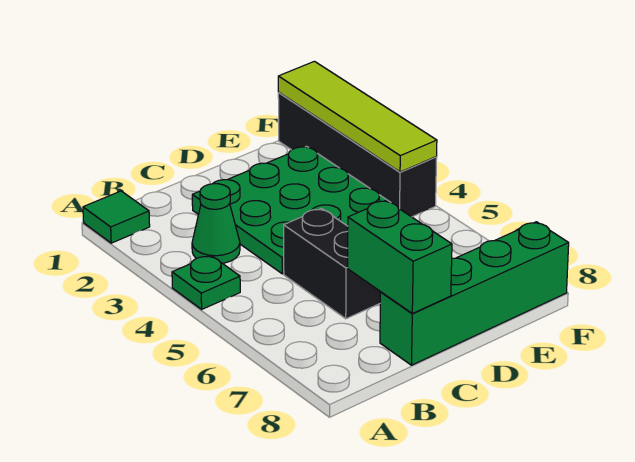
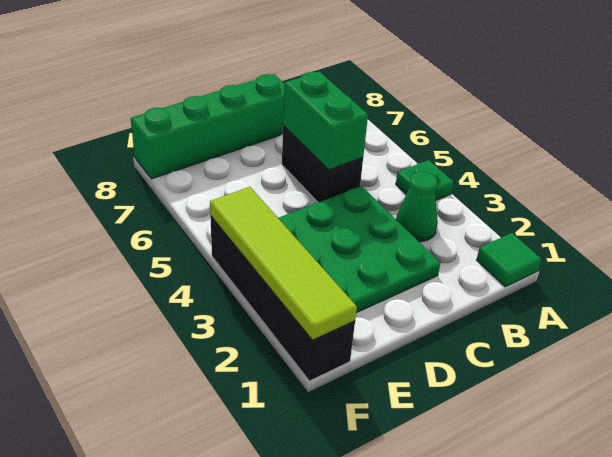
green brick C7:C8 level 2 -> green brick C5:C6 level 2

